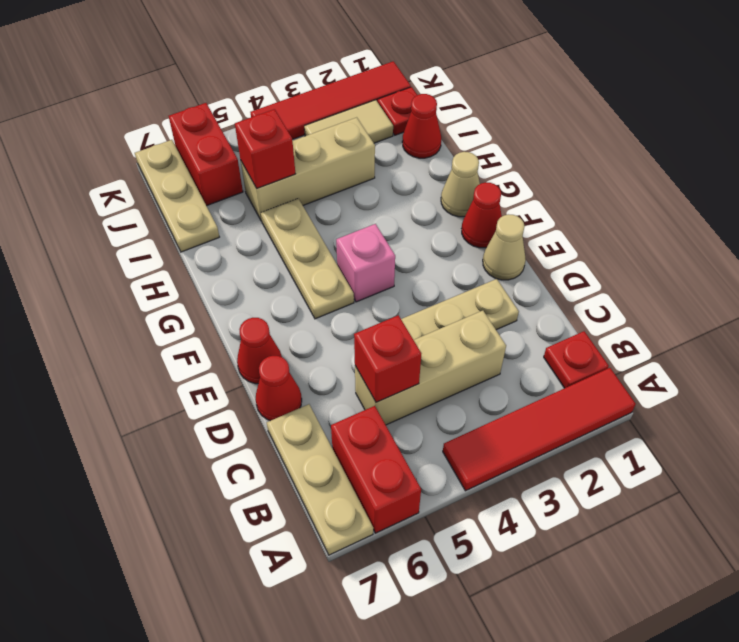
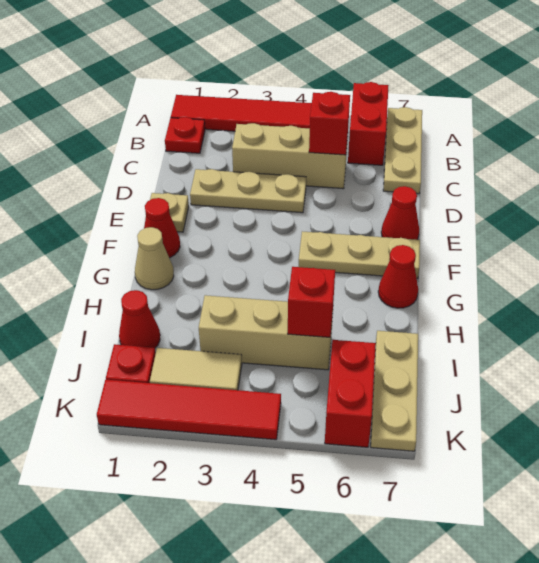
red cone D7 level 1 -> red cone G7 level 1
tan cone E1 level 1 -> tan plate E1 level 1
pink brick F4 level 1 -> none
tan plate F5:H5 level 1 -> tan plate F5:F7 level 1

